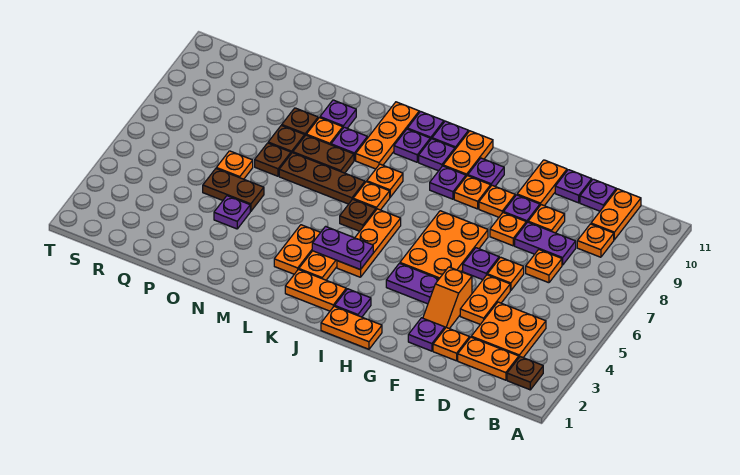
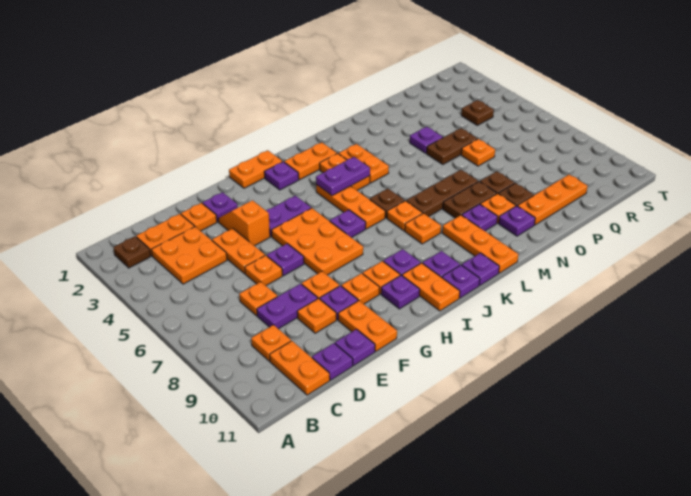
purple plate K10 level 1 -> purple plate I6 level 1
brown plate O7 level 1 -> brown plate R4 level 1
none -> orange plate O10:Q10 level 1

